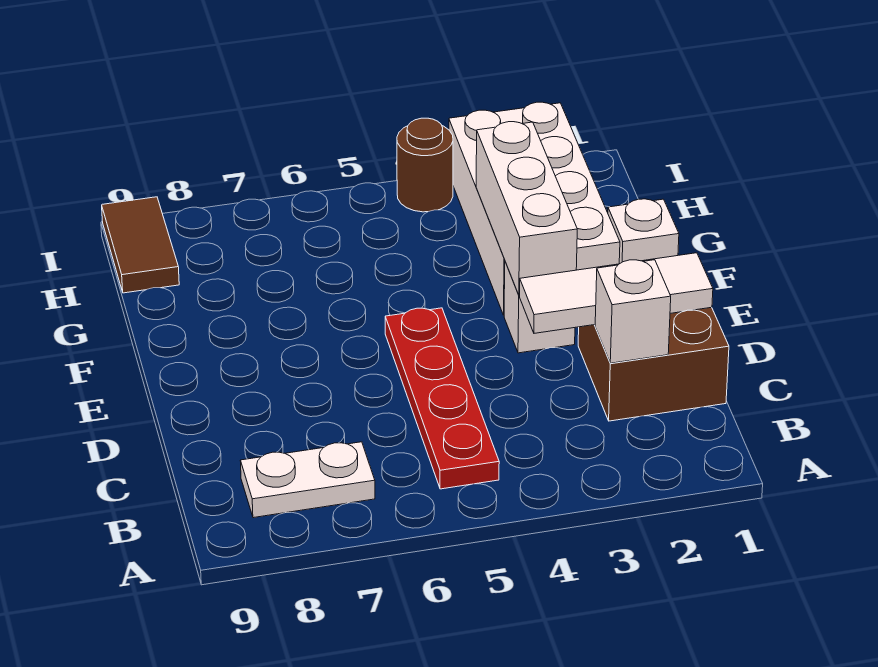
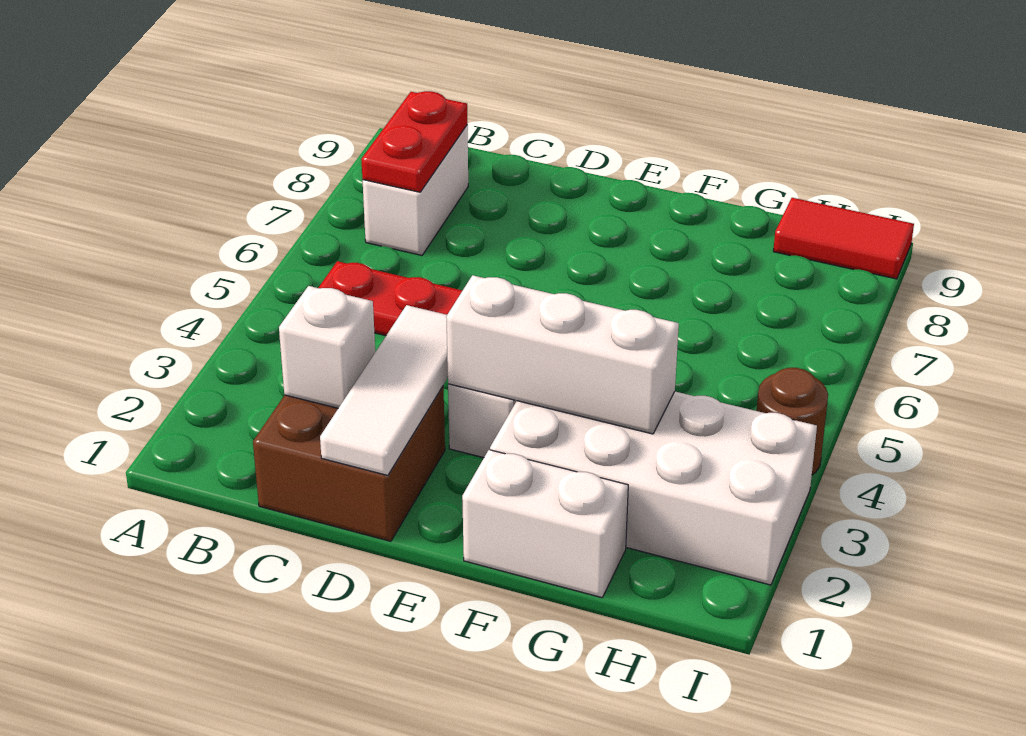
white plate B7:B8 level 1 -> white brick B7:B8 level 1
none -> red plate B7:B8 level 2
white brick F1 level 1 -> white brick F1:G1 level 1
brown tile H9:I9 level 1 -> red tile H9:I9 level 1

